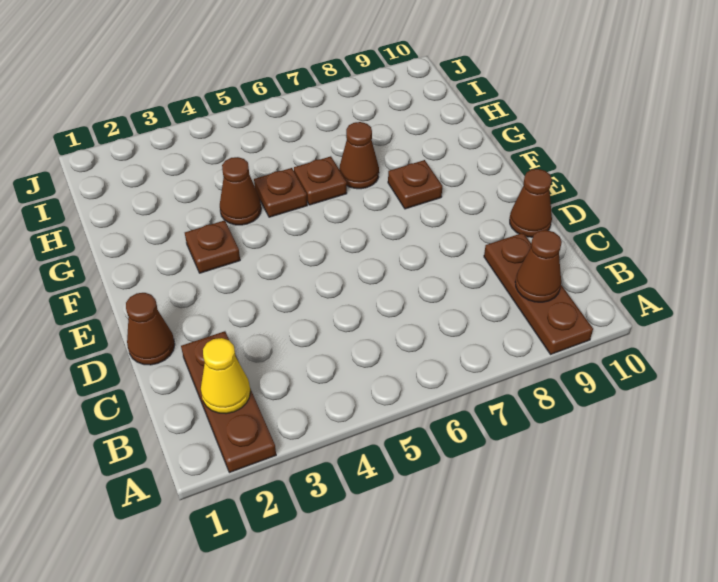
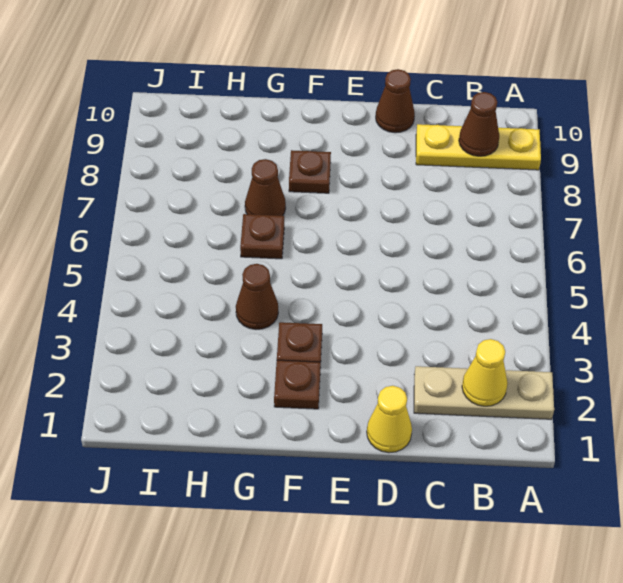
brown plate A2:C2 level 1 -> tan plate A2:C2 level 1
brown plate A9:C9 level 1 -> yellow plate A9:C9 level 1
brown cone D1 level 1 -> yellow cone D1 level 1
brown plate G5 level 1 -> brown plate F2 level 1

